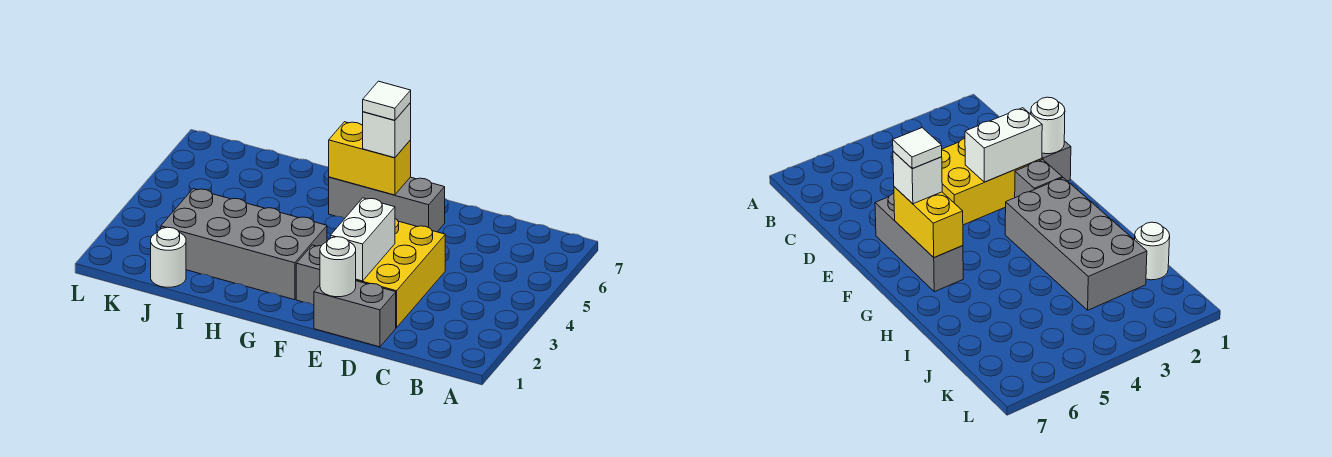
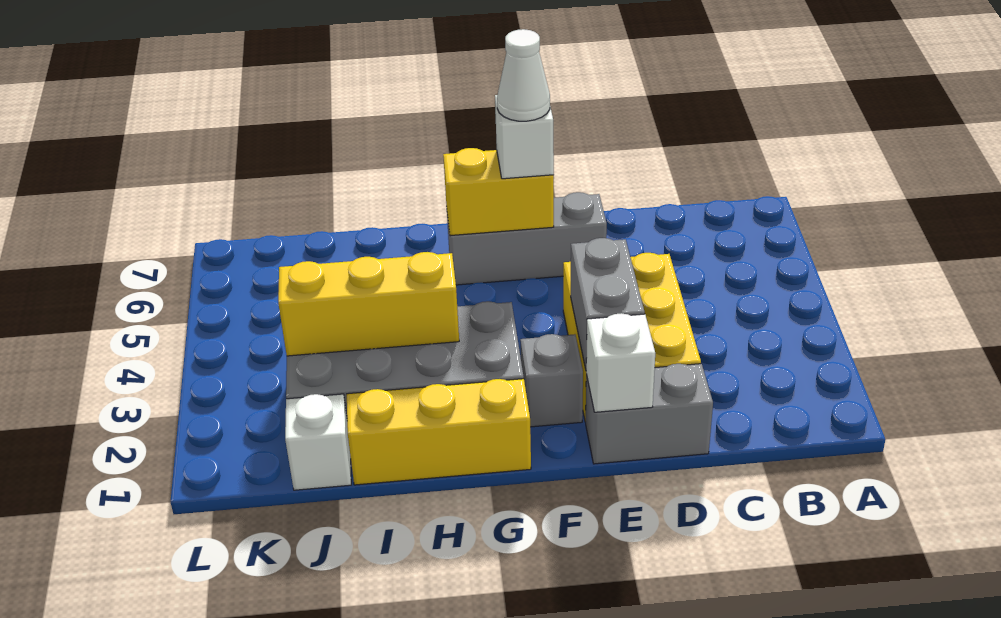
white round brick E1 level 2 -> white brick E1 level 2
white brick E2:E3 level 2 -> grey brick E2:E3 level 2
white tile F6 level 4 -> white cone F6 level 4
none -> yellow brick G1:I1 level 1
none -> yellow brick H3:J3 level 2
white round brick J1 level 1 -> white brick J1 level 1

